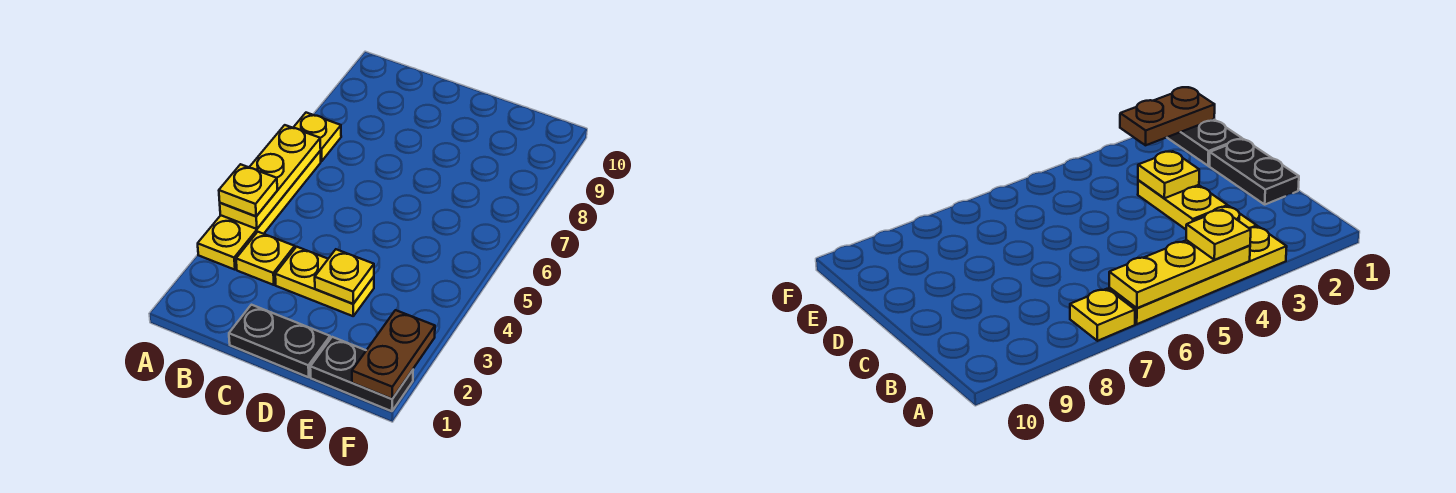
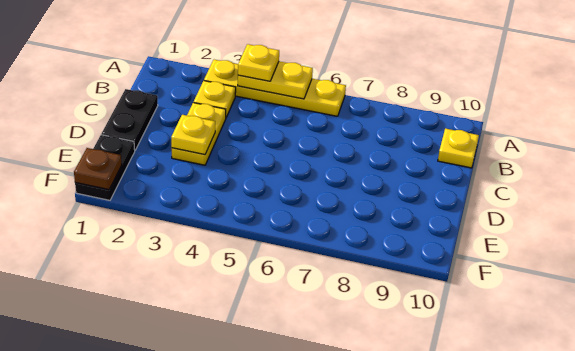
yellow plate A4:A6 level 2 -> yellow plate A4:A5 level 2
yellow plate A7 level 1 -> yellow plate B10 level 1
brown plate F1:F2 level 2 -> brown plate F1 level 2

